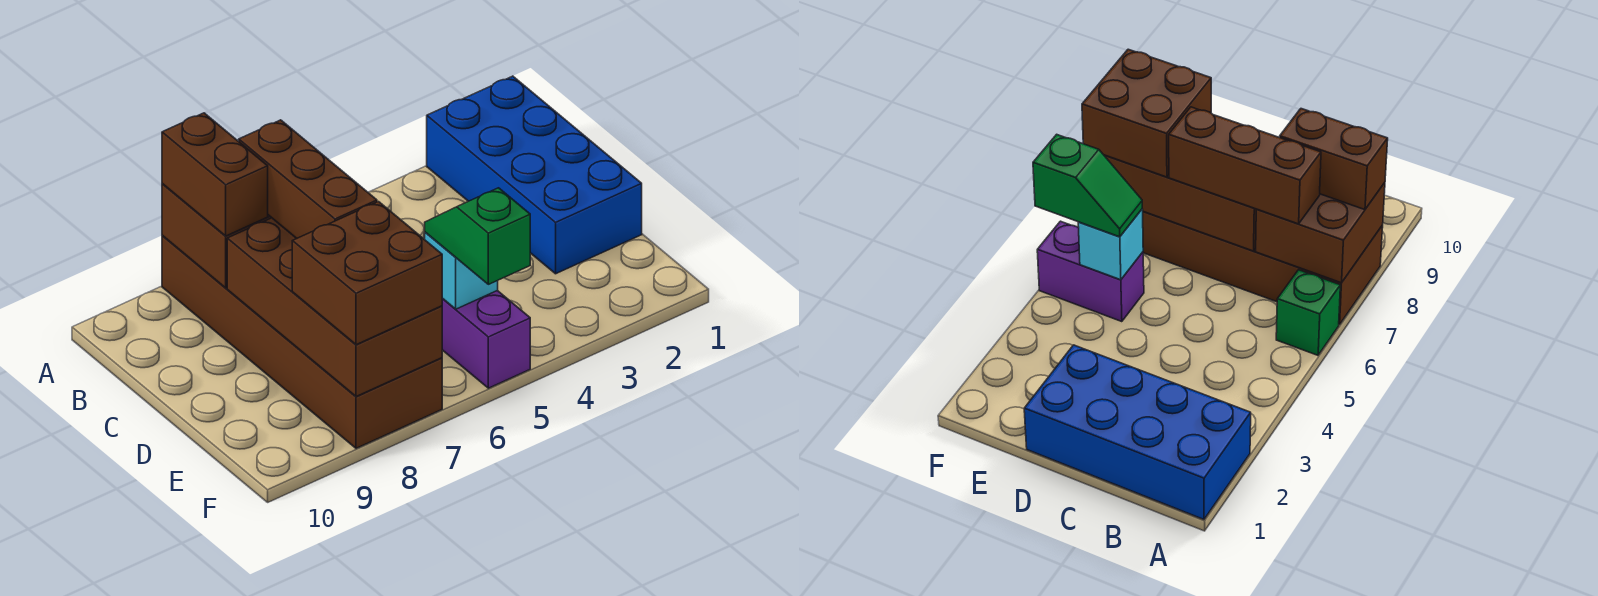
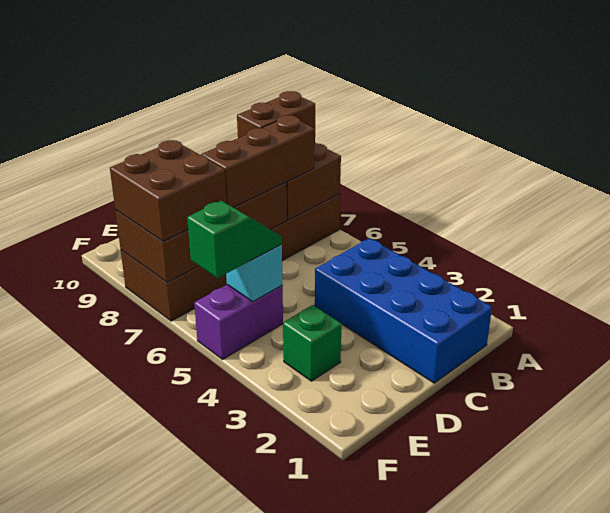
blue brick A1:D2 level 1 -> blue brick B1:C4 level 1
green brick A6 level 1 -> green brick E3 level 1

